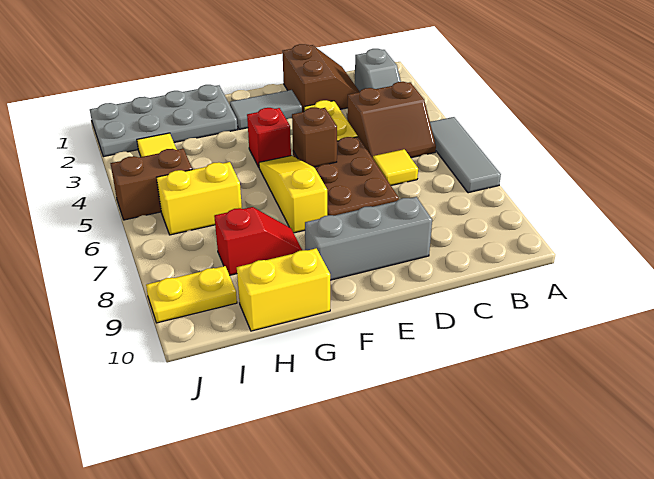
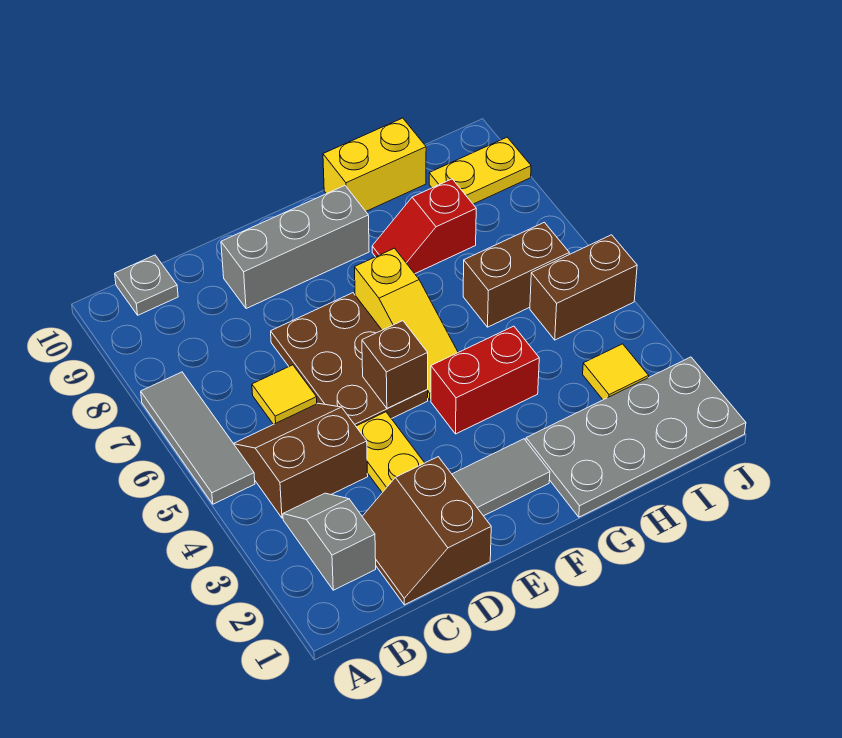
none -> grey plate B10 level 1
red brick F4 level 1 -> red brick F4:G4 level 1
yellow brick H6:I6 level 1 -> brown brick H6:I6 level 1

